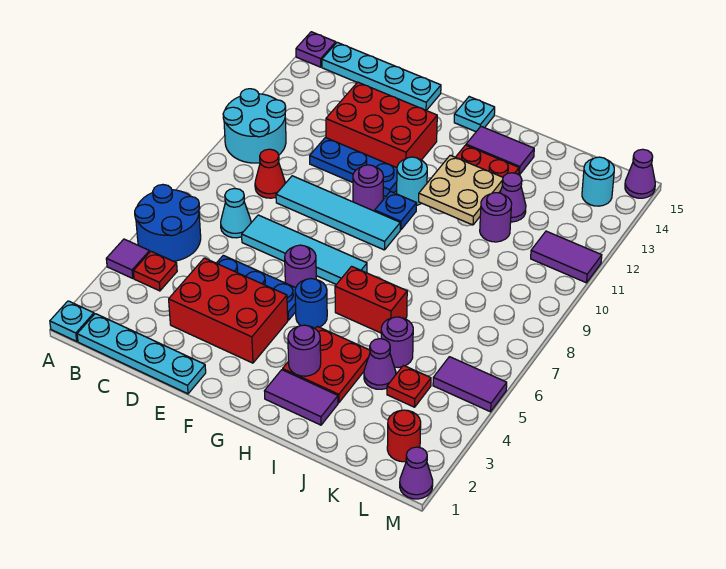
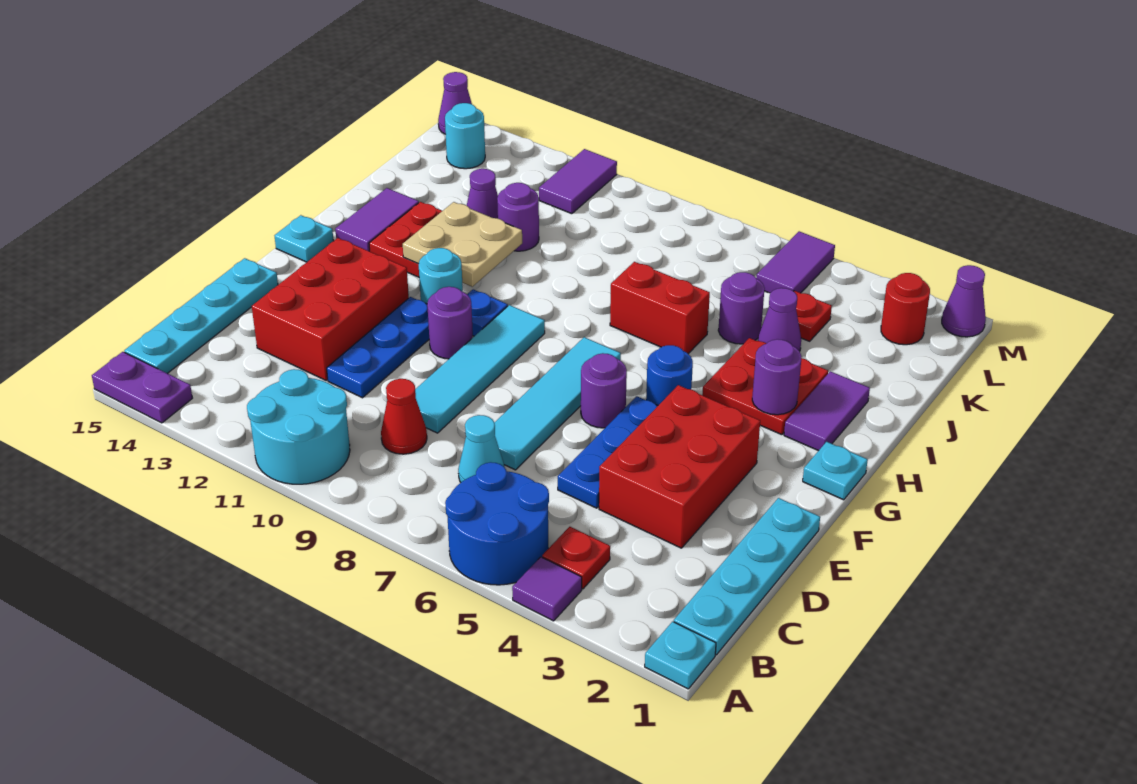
purple plate A15 level 1 -> purple plate A14:A15 level 1
none -> cyan plate G1 level 1
red brick H6:I6 level 1 -> red brick I6:I7 level 1

